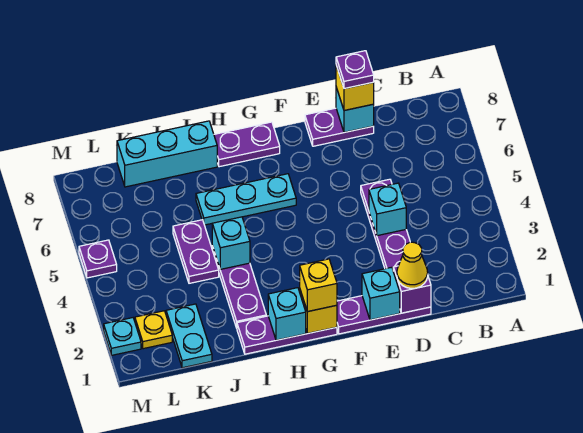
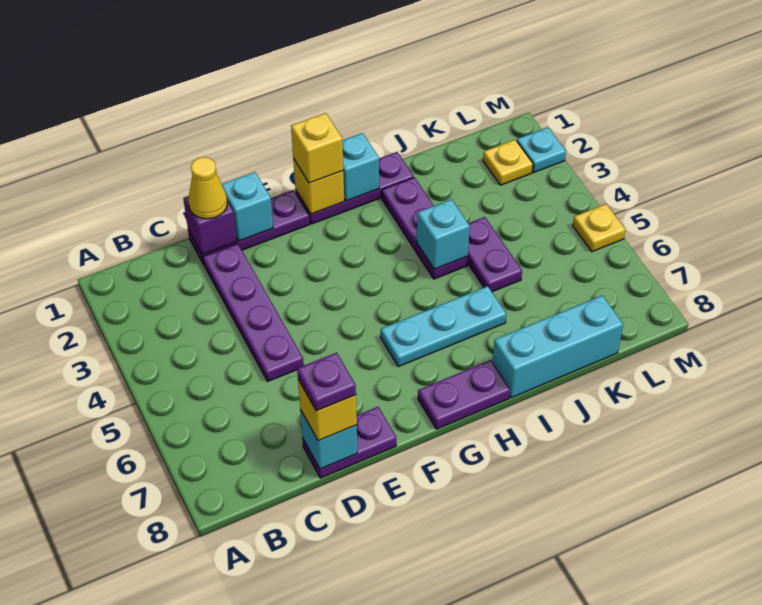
cyan brick D4 level 2 -> none
cyan plate K1:K2 level 1 -> none
purple plate M5 level 1 -> yellow plate M5 level 1

